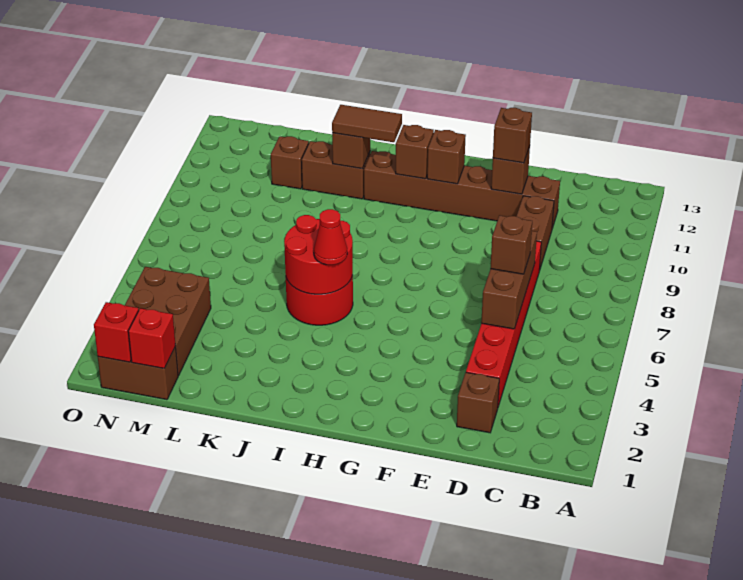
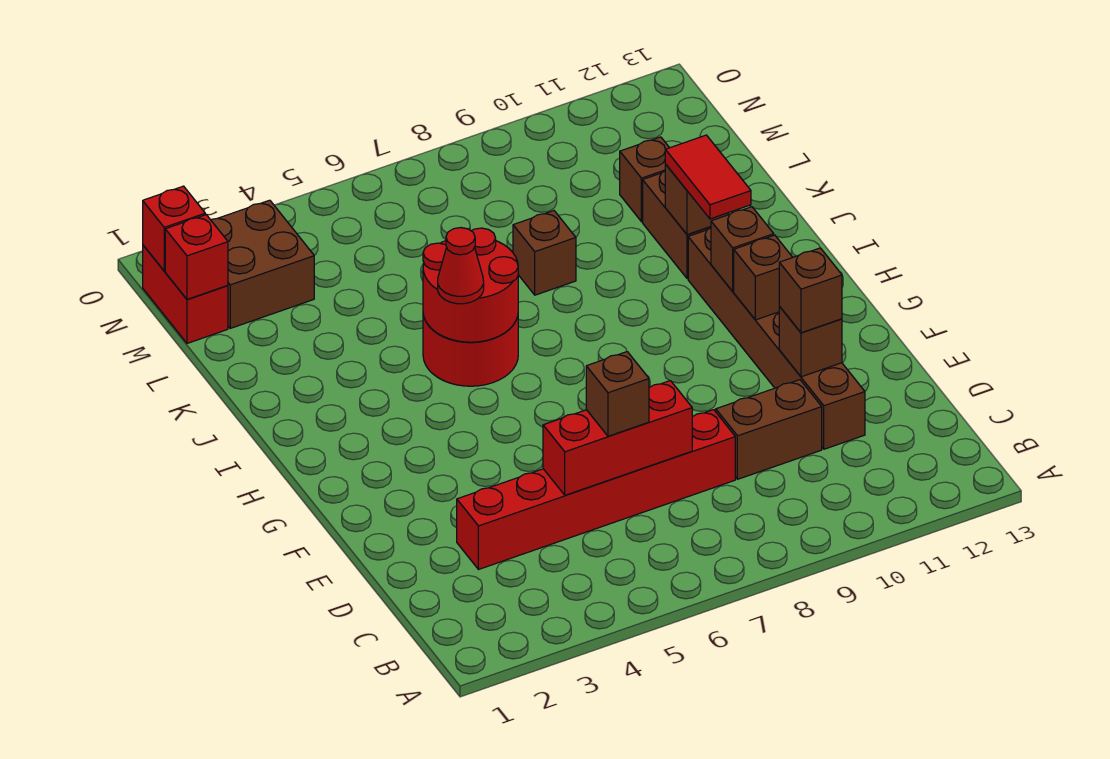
brown brick D2 level 1 -> brown brick K8 level 1
brown brick D5:D7 level 2 -> red brick D5:D7 level 2
brown tile I11:J11 level 3 -> red tile I11:J11 level 3
brown brick M1:N1 level 1 -> red brick M1:N1 level 1
brown brick M2:N4 level 1 -> brown brick M2:N3 level 1

